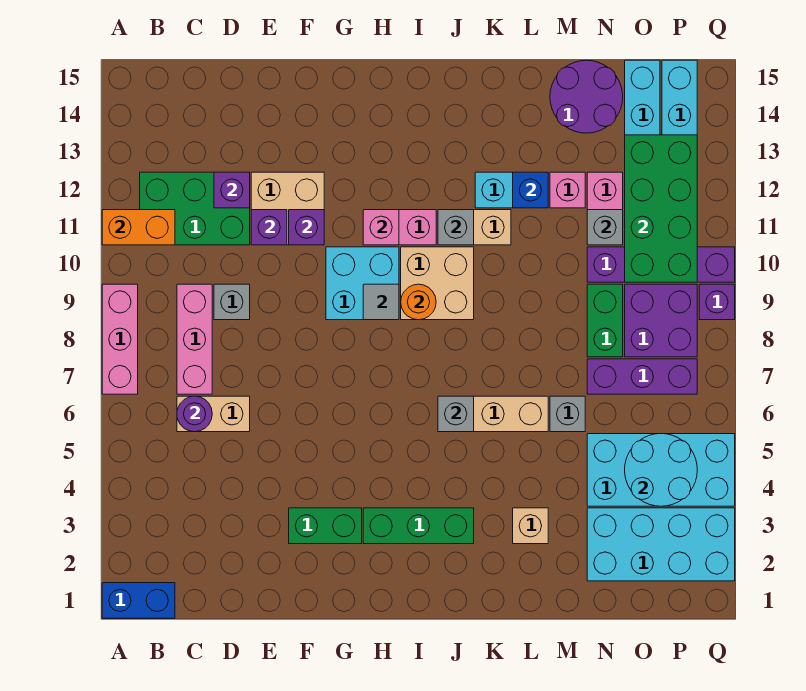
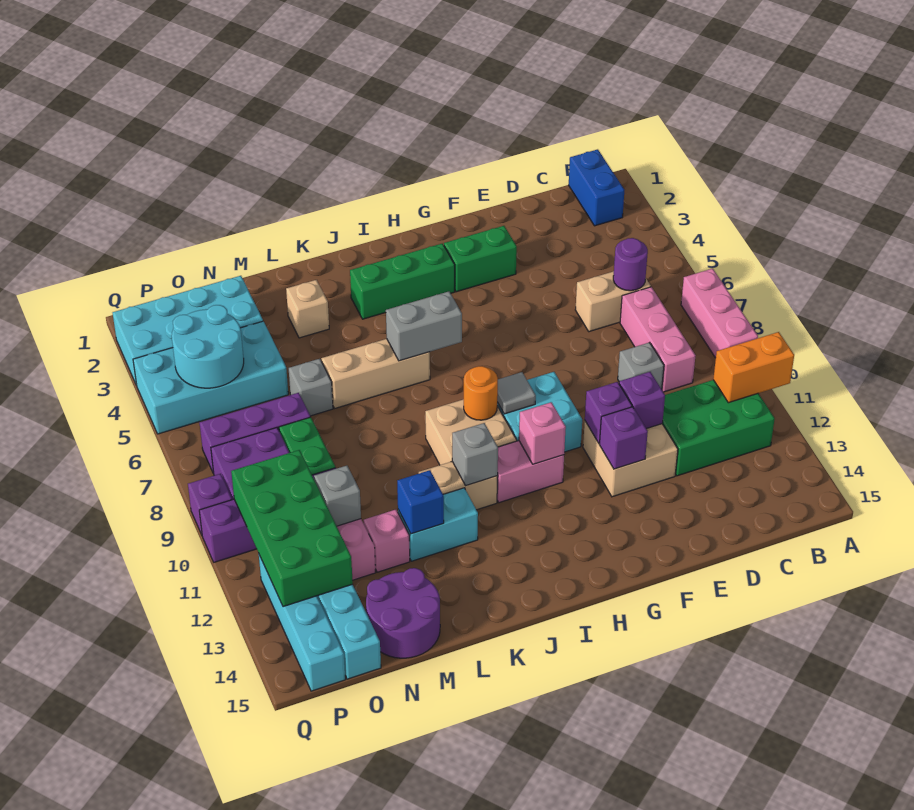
blue brick A1:B1 level 1 -> blue brick B1:B2 level 1
purple brick D12 level 2 -> purple brick F12 level 2
grey brick J6 level 2 -> grey brick I6:J6 level 2

